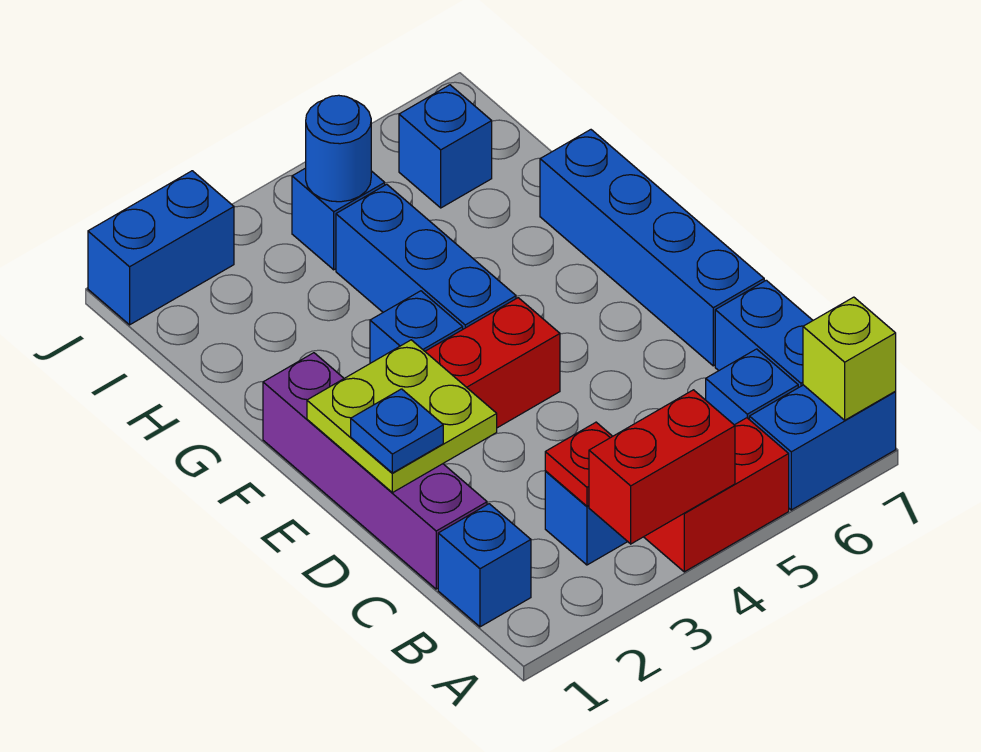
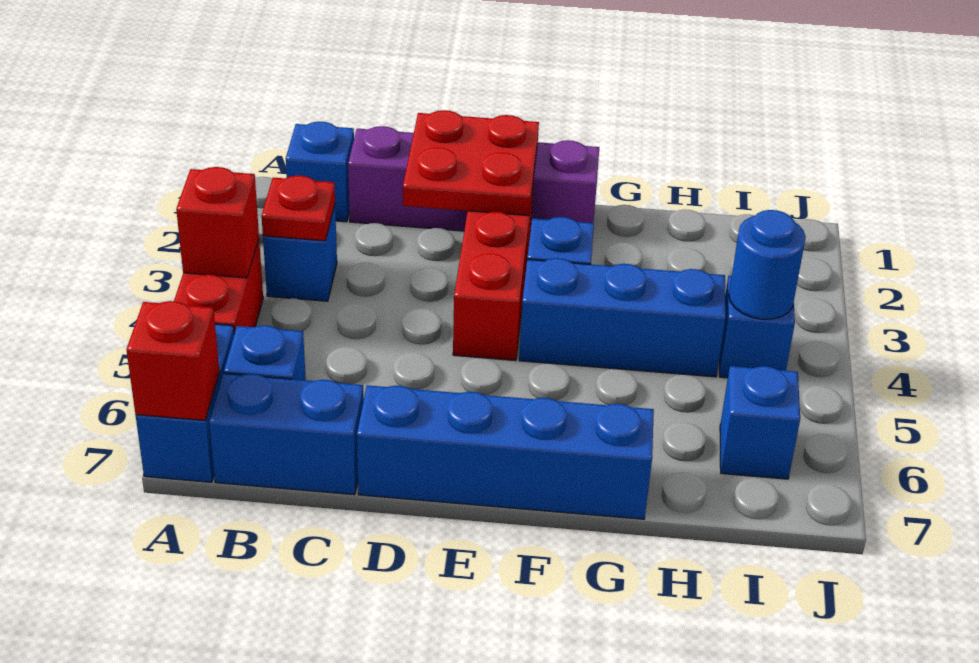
red brick A3:A4 level 2 -> red brick A4 level 2
lime brick A7 level 2 -> red brick A7 level 2
lime plate D1:E2 level 2 -> red plate D1:E2 level 2
blue plate D1 level 3 -> none
blue brick J1:J2 level 1 -> none

